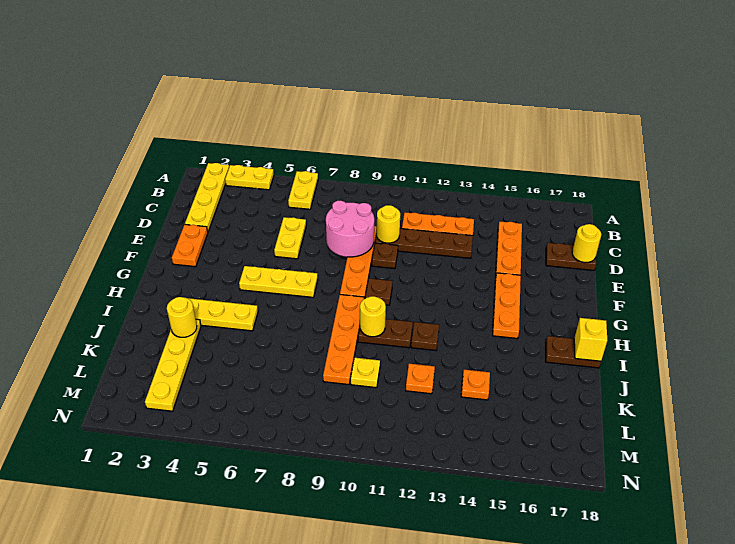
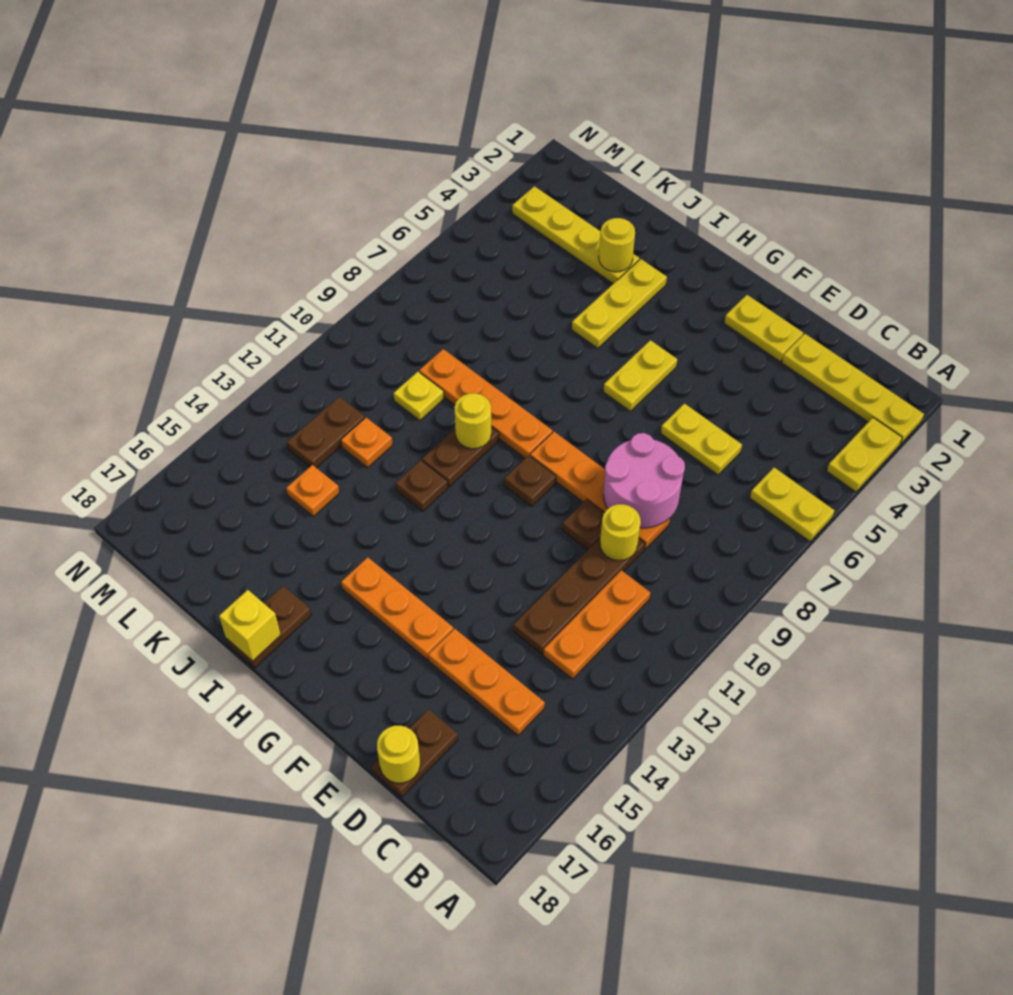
orange plate E2:F2 level 1 -> yellow plate E2:F2 level 1
yellow plate G5:G7 level 1 -> yellow plate G5:G6 level 1
none -> brown plate L12:L13 level 1

